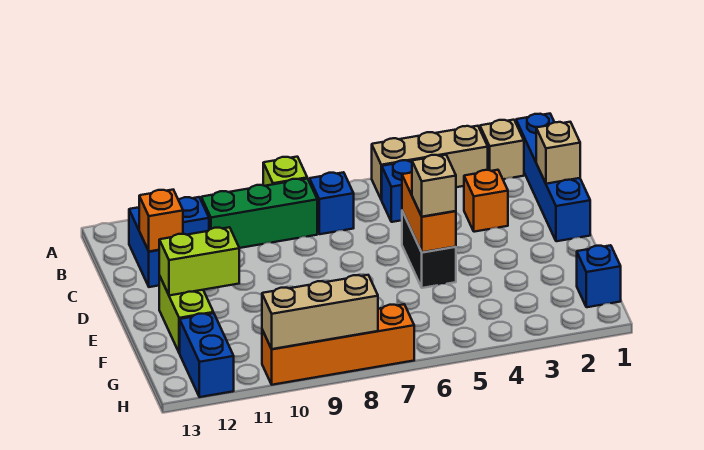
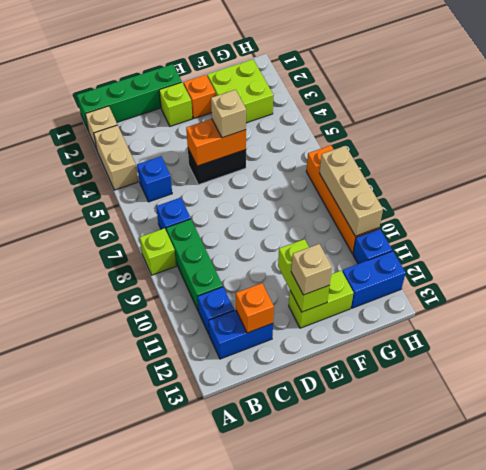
blue brick A1:D1 level 1 -> green brick A1:D1 level 1
tan brick A3:A5 level 1 -> tan brick A3:A4 level 1
tan brick C1 level 2 -> tan brick E12 level 3
orange brick C3 level 1 -> orange brick E2 level 1
none -> lime brick D2 level 1
none -> lime brick F2:G3 level 1
blue brick G1 level 1 -> blue brick H11 level 1

